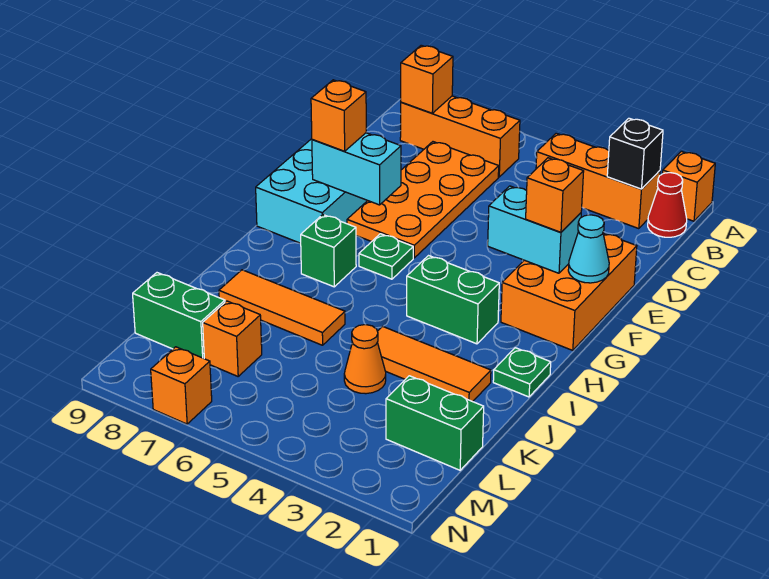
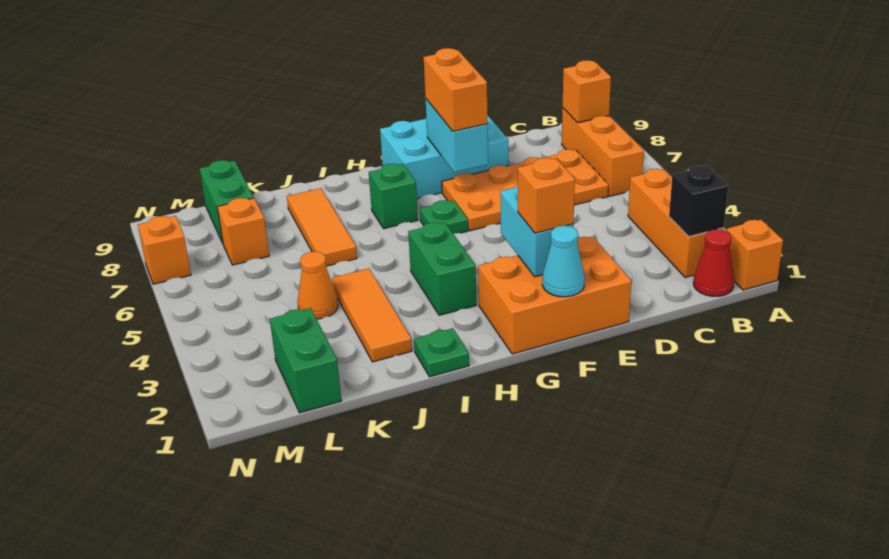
orange brick F8 level 3 -> orange brick F7:F8 level 3

